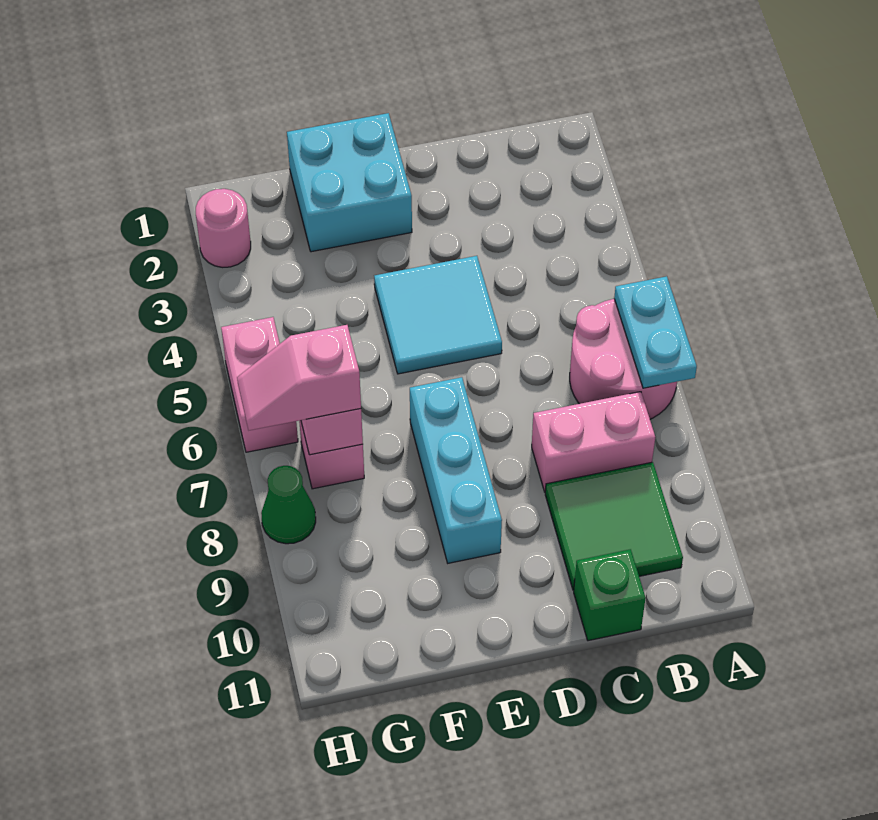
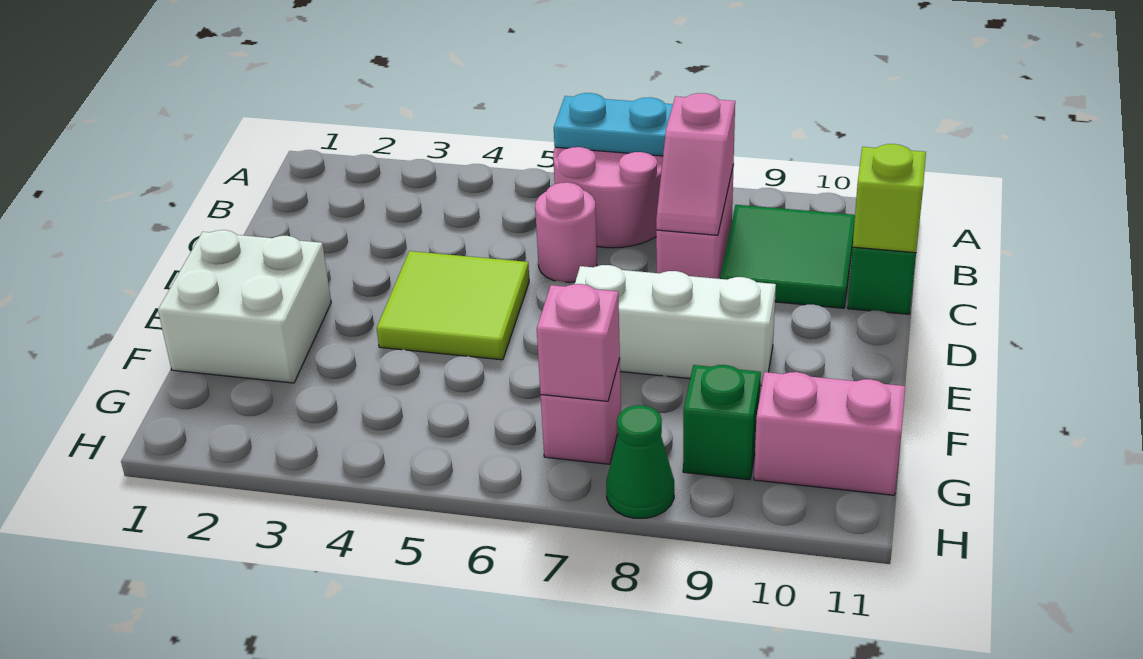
none -> lime brick C11 level 2
cyan tile D4:E5 level 1 -> lime tile D4:E5 level 1
cyan brick E1:F2 level 1 -> white brick E1:F2 level 1
cyan brick E7:E9 level 1 -> white brick E7:E9 level 1
pink slope G7:H7 level 3 top G -> pink slope B8:C8 level 2 top B
none -> green brick G9 level 1
pink round brick H2 level 1 -> pink round brick C6 level 1
pink brick H5:H6 level 1 -> pink brick G10:G11 level 1

